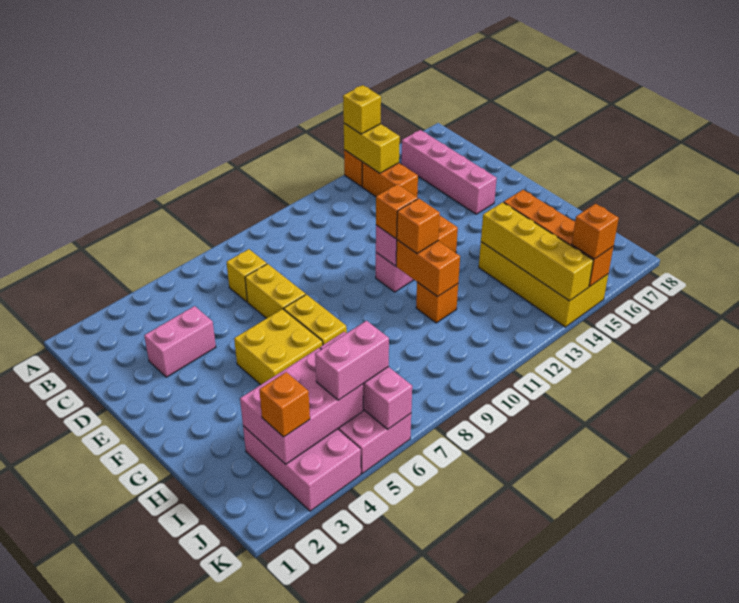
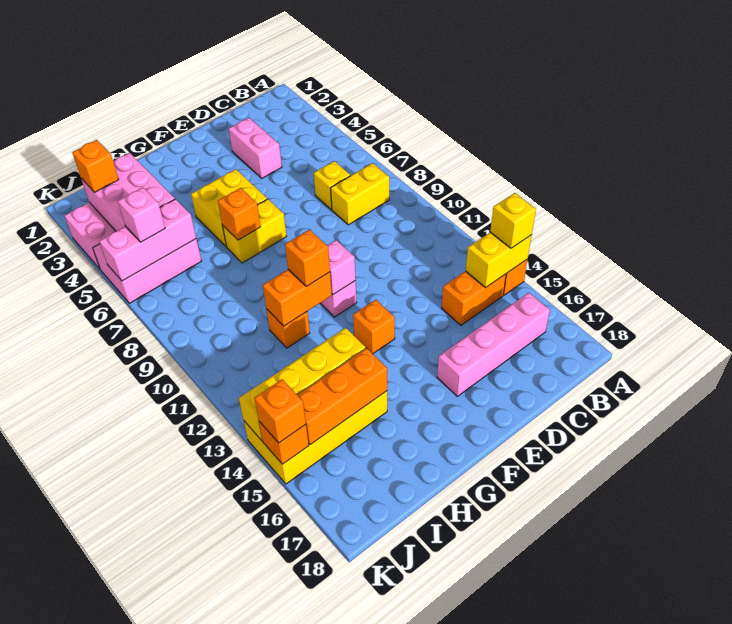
yellow brick D7:E7 level 1 -> yellow brick B8:C8 level 1
orange brick F11 level 3 -> orange brick G7 level 2
pink brick J5:J6 level 3 -> pink brick J6 level 3

